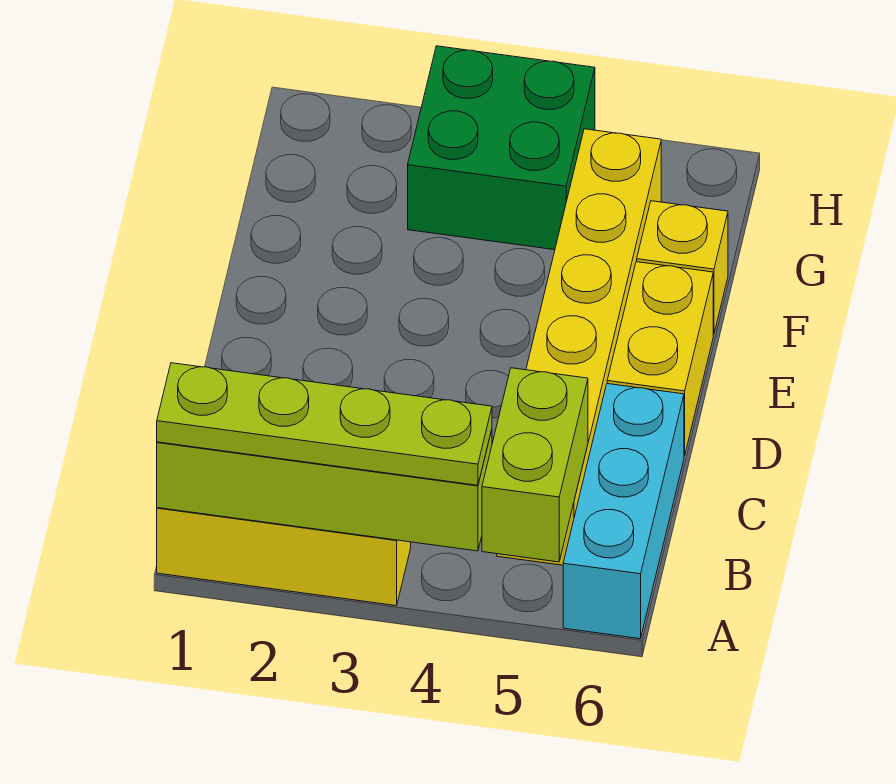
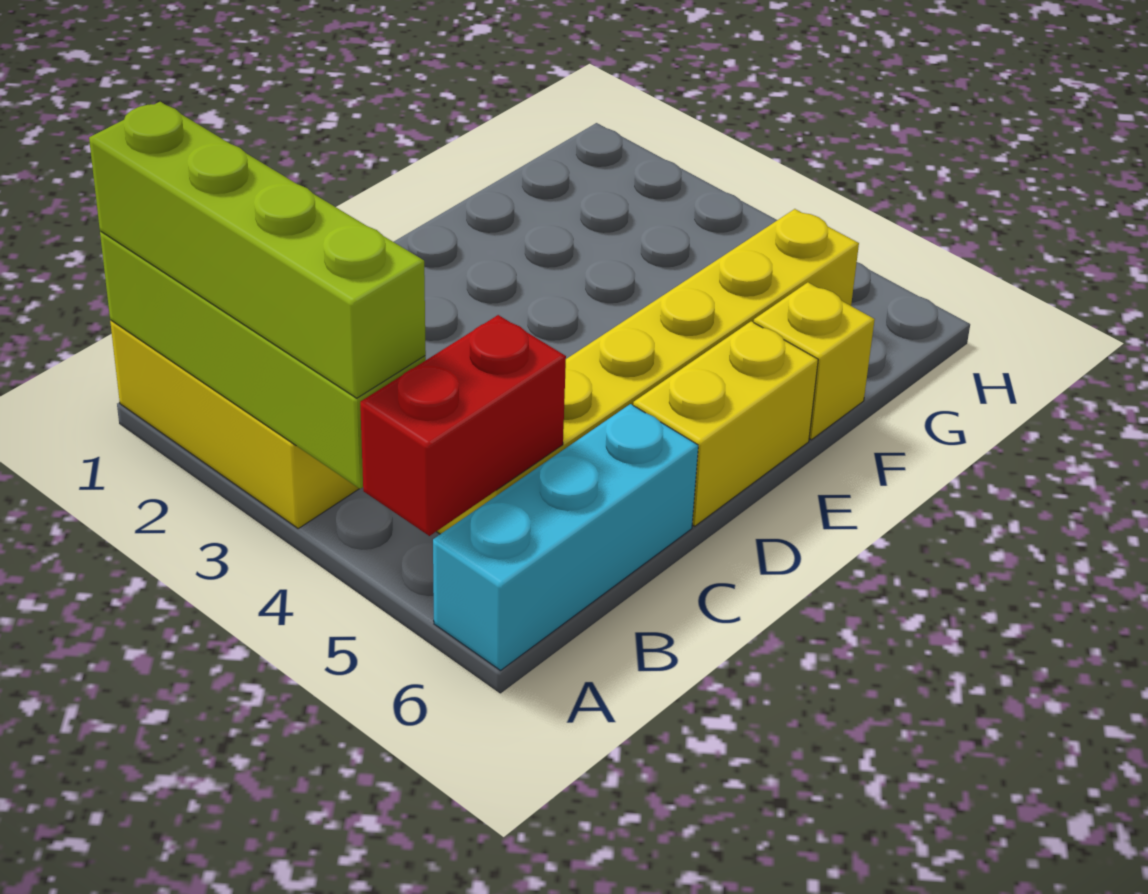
lime plate A1:A4 level 3 -> lime brick A1:A4 level 3
lime brick A5:B5 level 2 -> red brick A5:B5 level 2
green brick G3:H4 level 1 -> none

